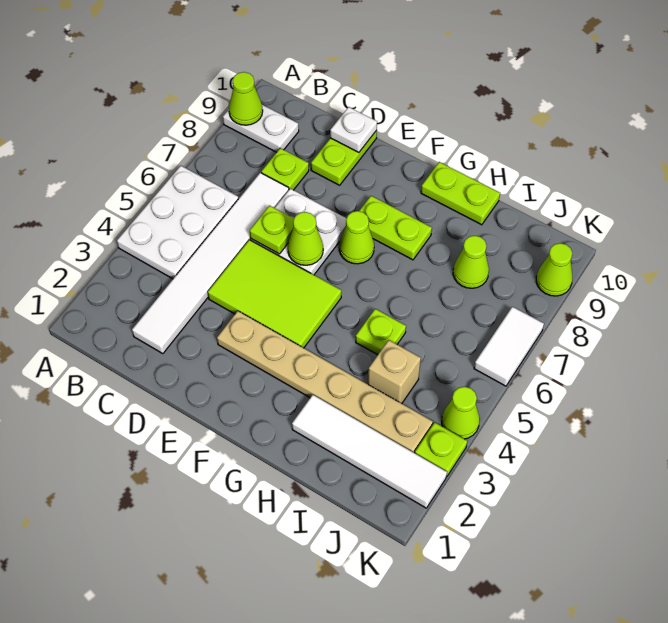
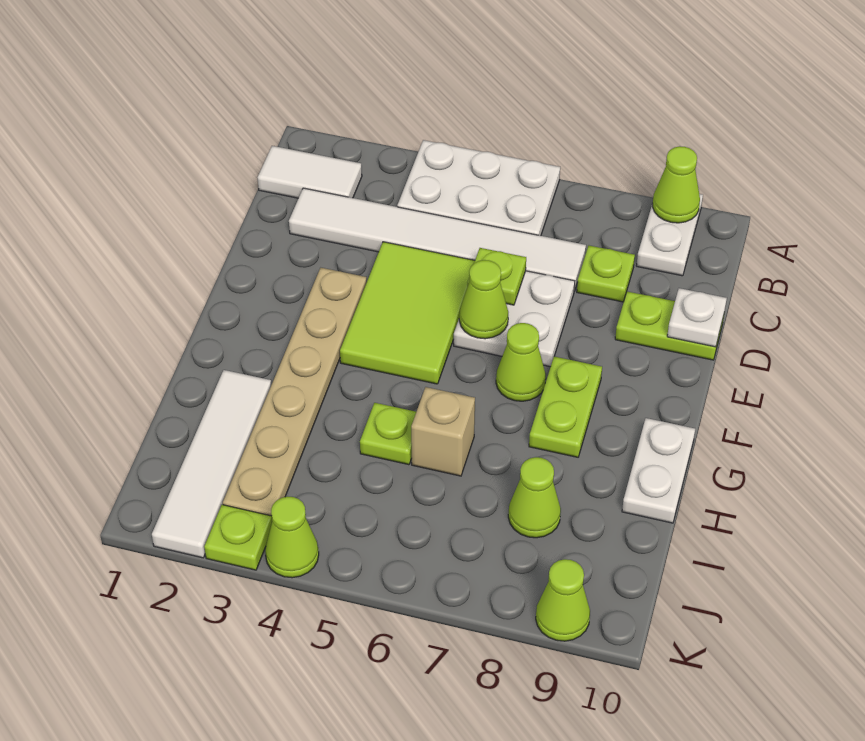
lime plate G10:H10 level 1 -> white plate G10:H10 level 1
tan brick I4 level 1 -> tan brick H6 level 1
white tile K6:K7 level 1 -> white tile B1:B2 level 1

